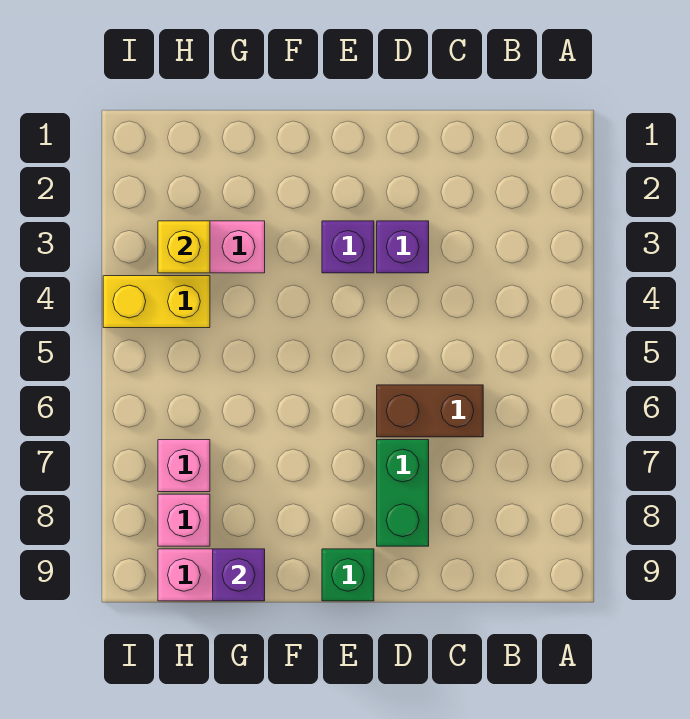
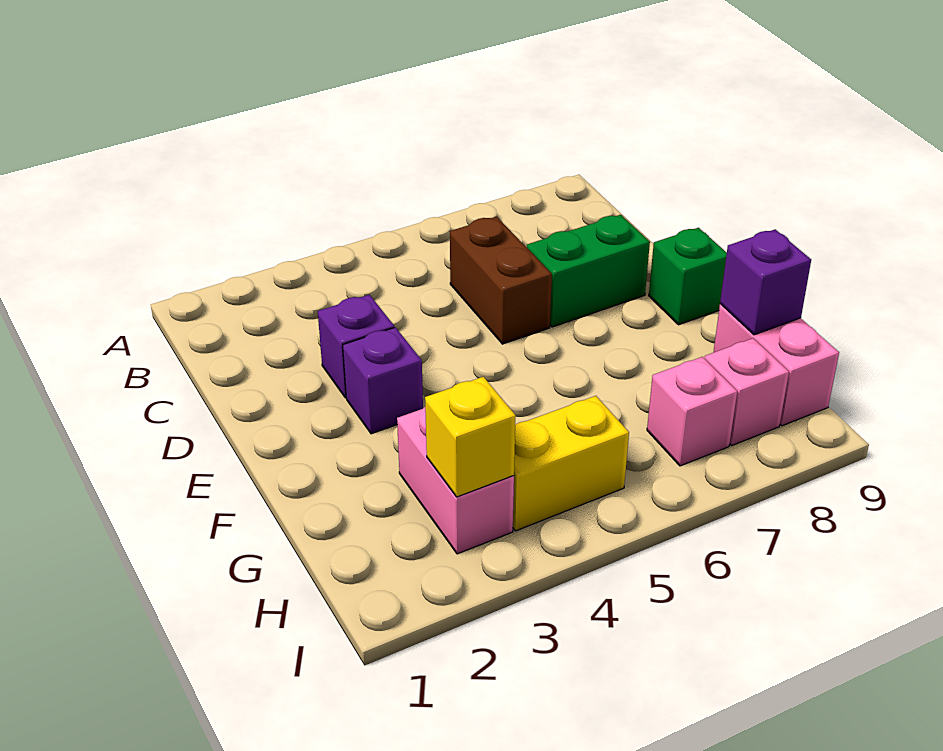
yellow brick H4:I4 level 1 -> yellow brick H4:H5 level 1

